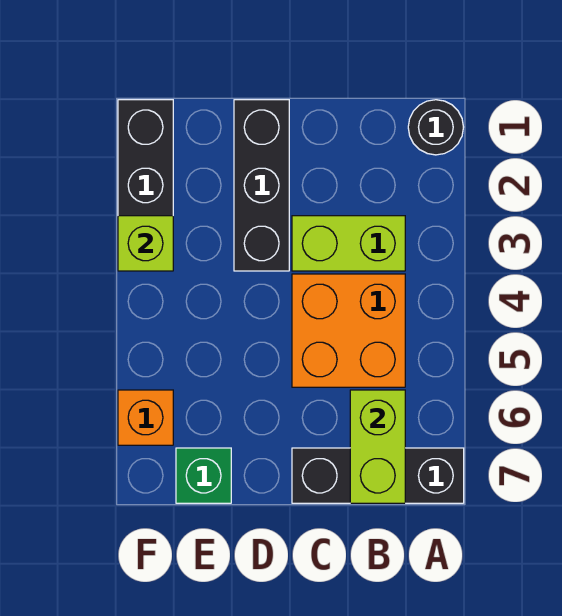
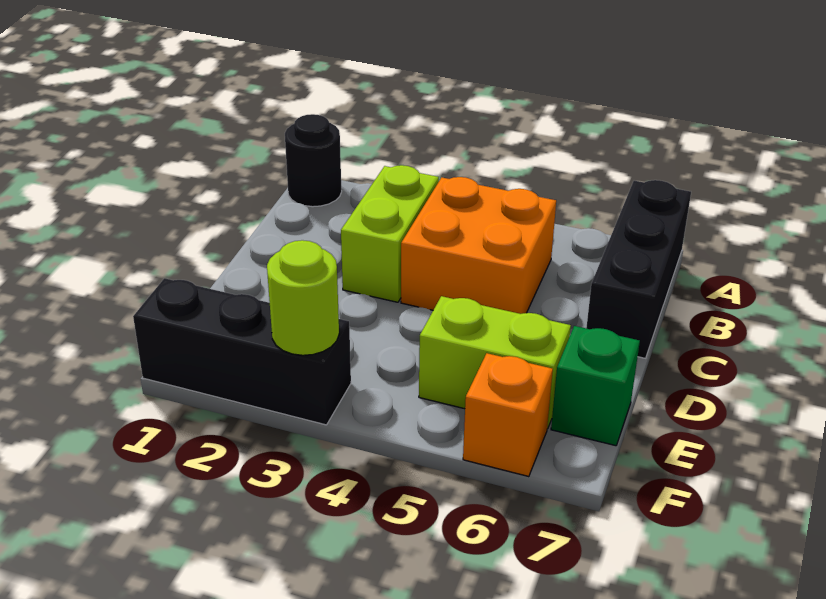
lime brick B6:B7 level 2 -> lime brick E5:E6 level 1
black brick D1:D3 level 1 -> none
lime brick F3 level 2 -> lime round brick F3 level 2

